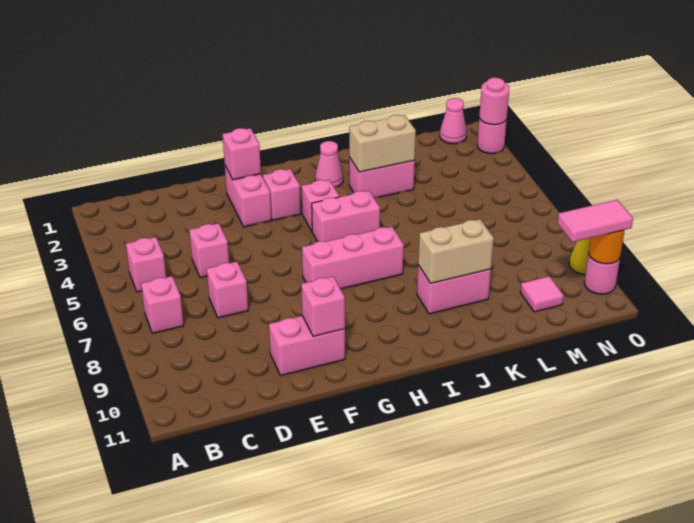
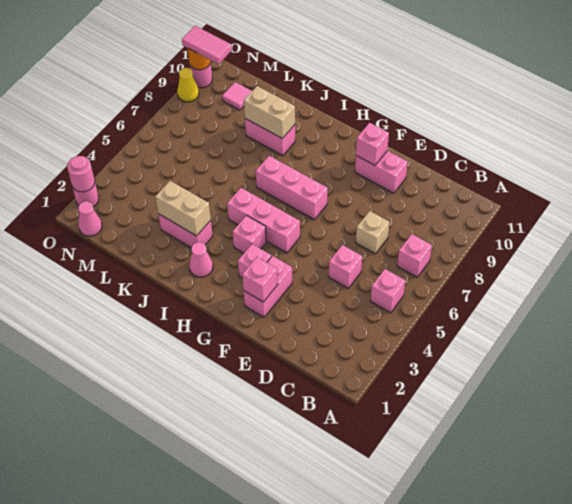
pink brick D7 level 1 -> tan brick D7 level 1
pink brick H5:I5 level 1 -> pink brick G5:I5 level 1

